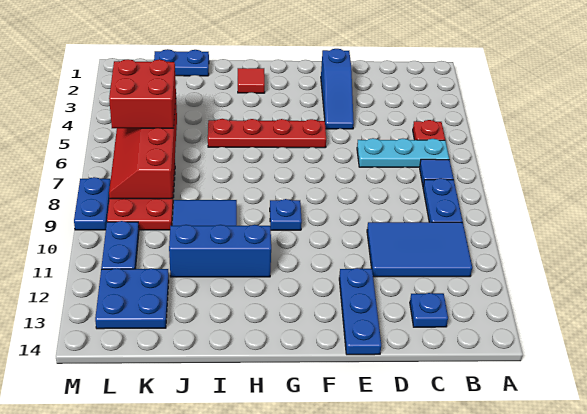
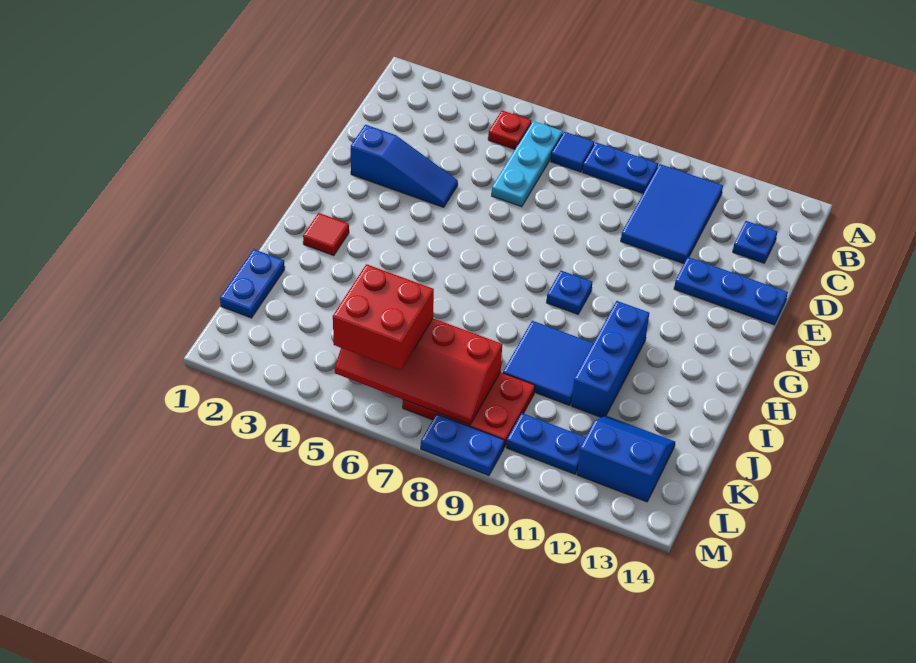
red plate F5:I5 level 1 -> none
blue plate K12:L13 level 1 -> blue slope K12:L13 level 1 top L

